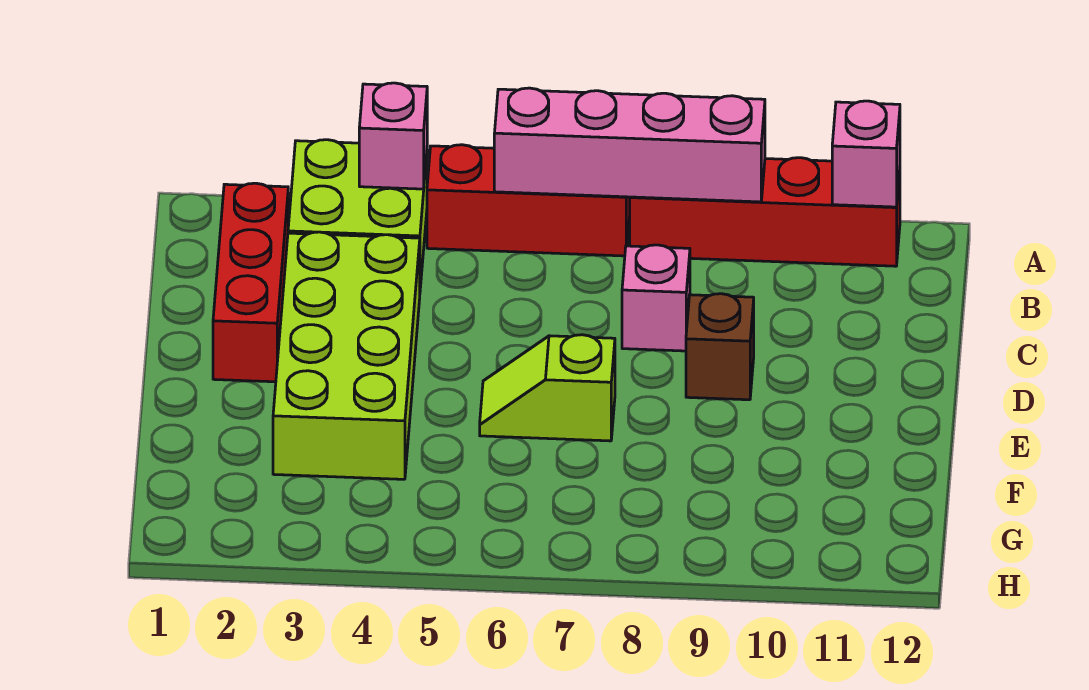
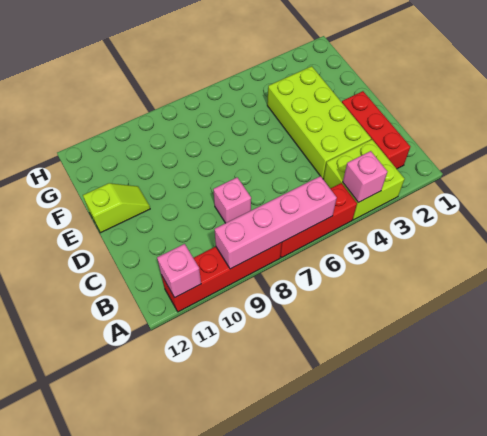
brown brick D9 level 1 -> none
lime slope E6:E7 level 1 top 7 -> lime slope E11:E12 level 1 top 12

